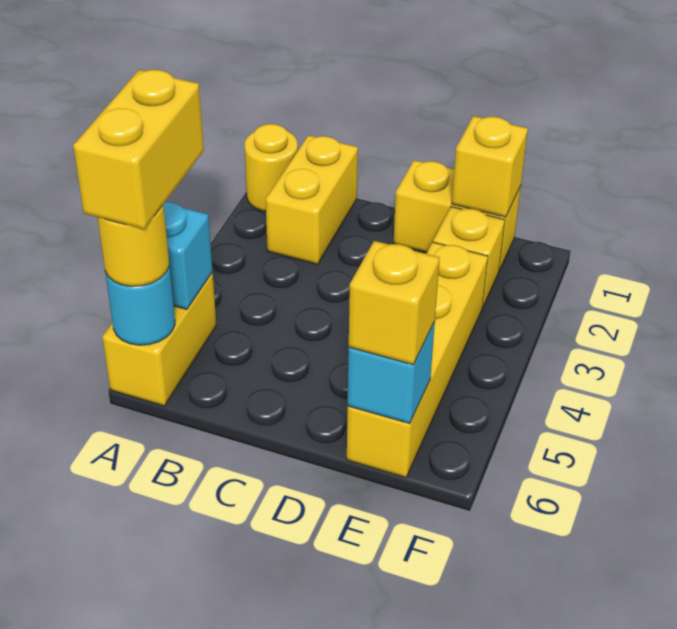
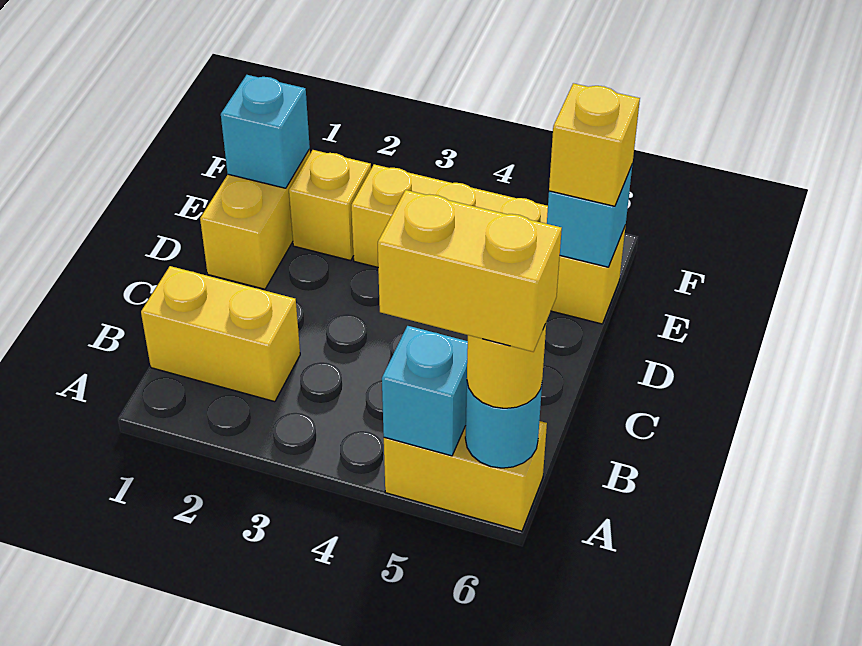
yellow round brick A1 level 1 -> none
yellow brick E1 level 2 -> cyan brick E1 level 2

